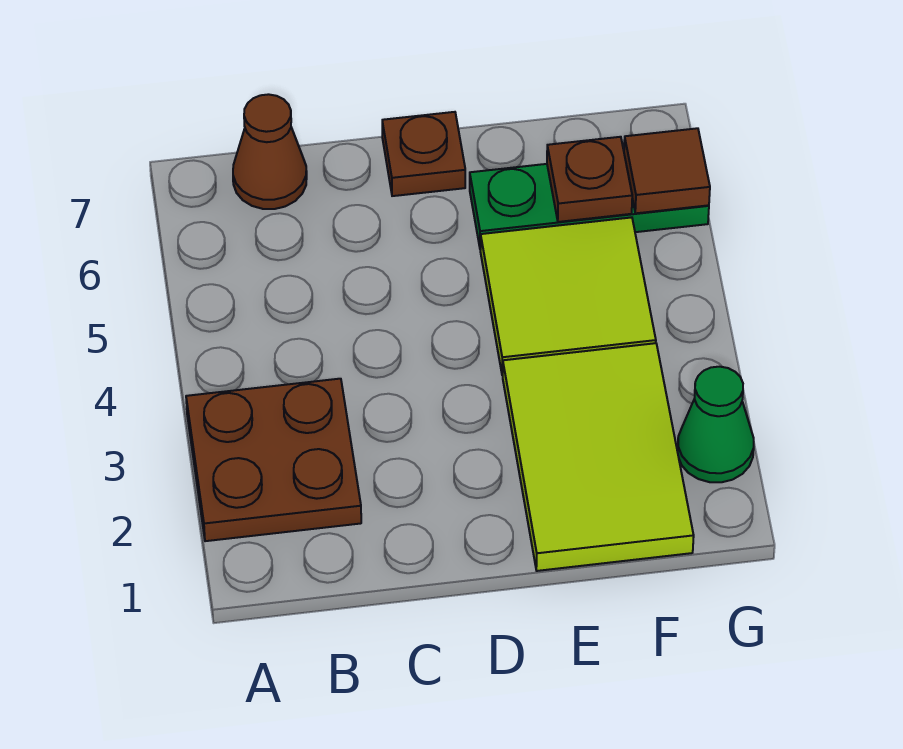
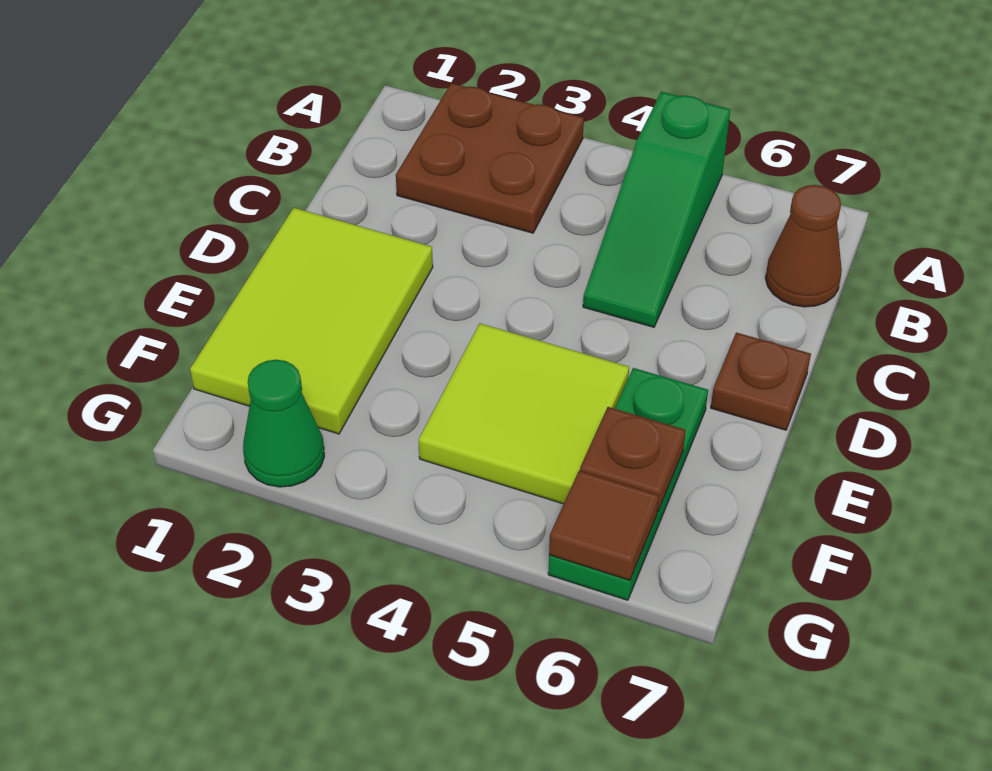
none -> green slope A5:C5 level 1 top A
lime tile E1:F3 level 1 -> lime tile D1:F2 level 1

